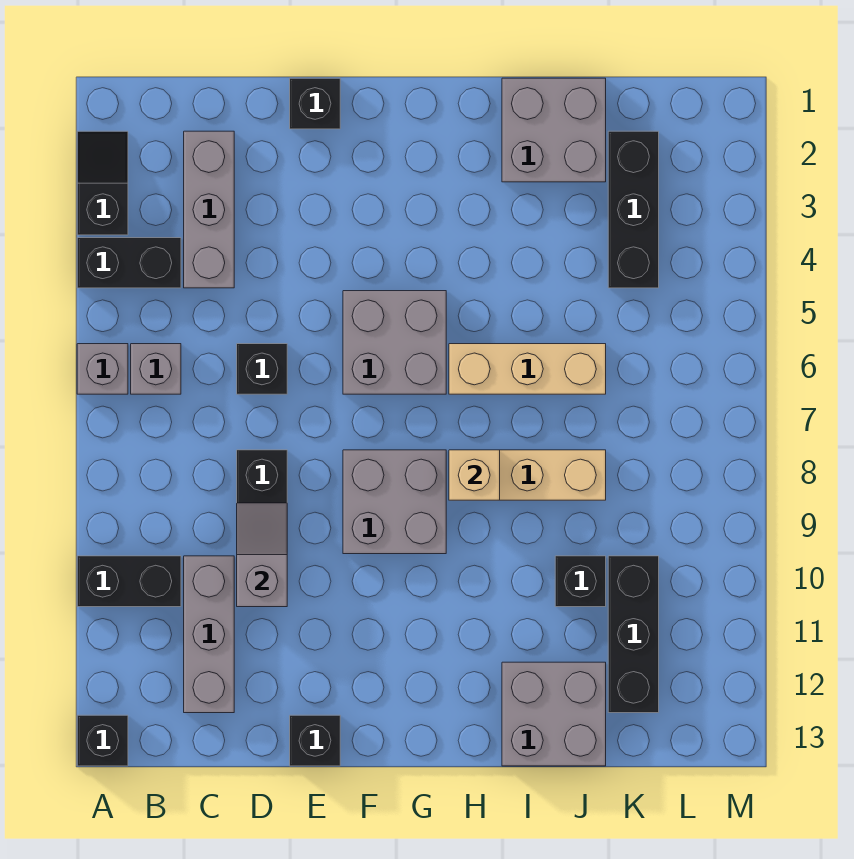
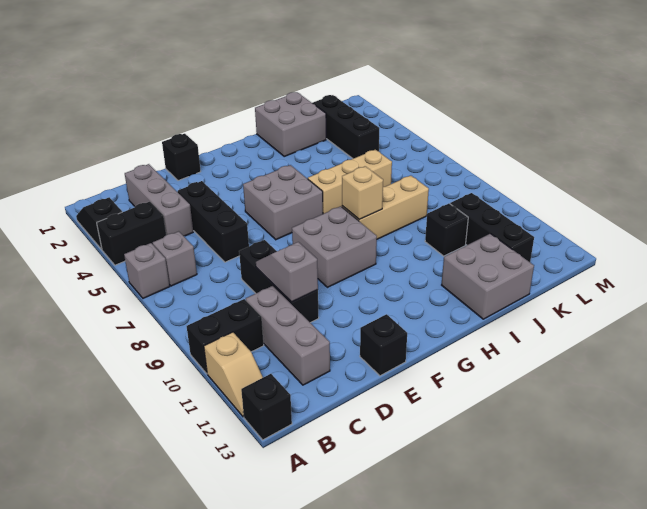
none -> tan slope A11:A12 level 1 top 11
black brick D6 level 1 -> black brick D4:D6 level 1

